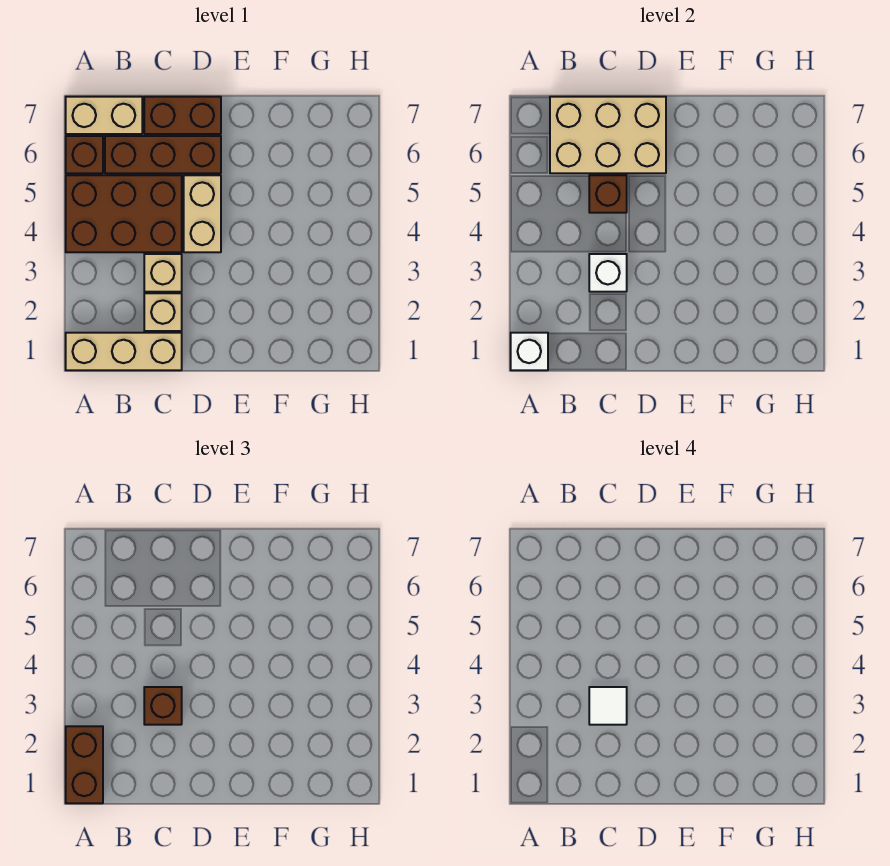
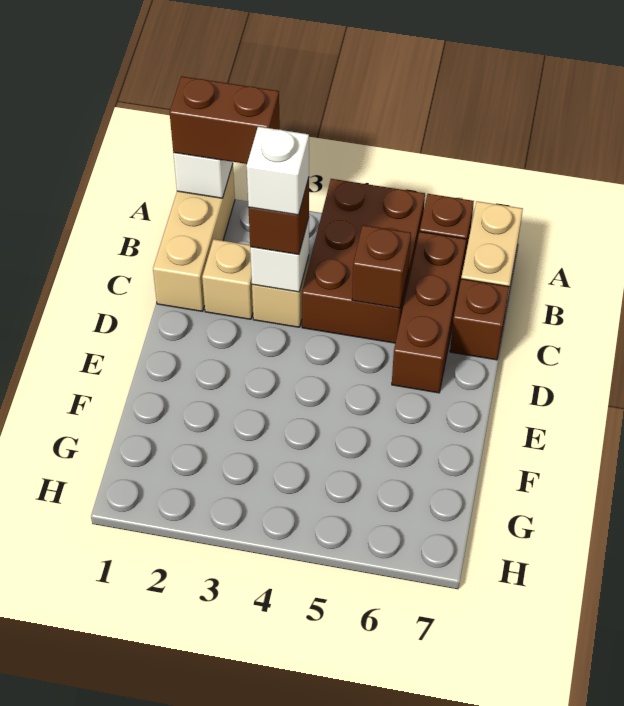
tan brick B6:D7 level 2 -> none
white tile C3 level 4 -> white brick C3 level 4
brown brick C7:D7 level 1 -> brown brick C7 level 1
tan brick D4:D5 level 1 -> none

